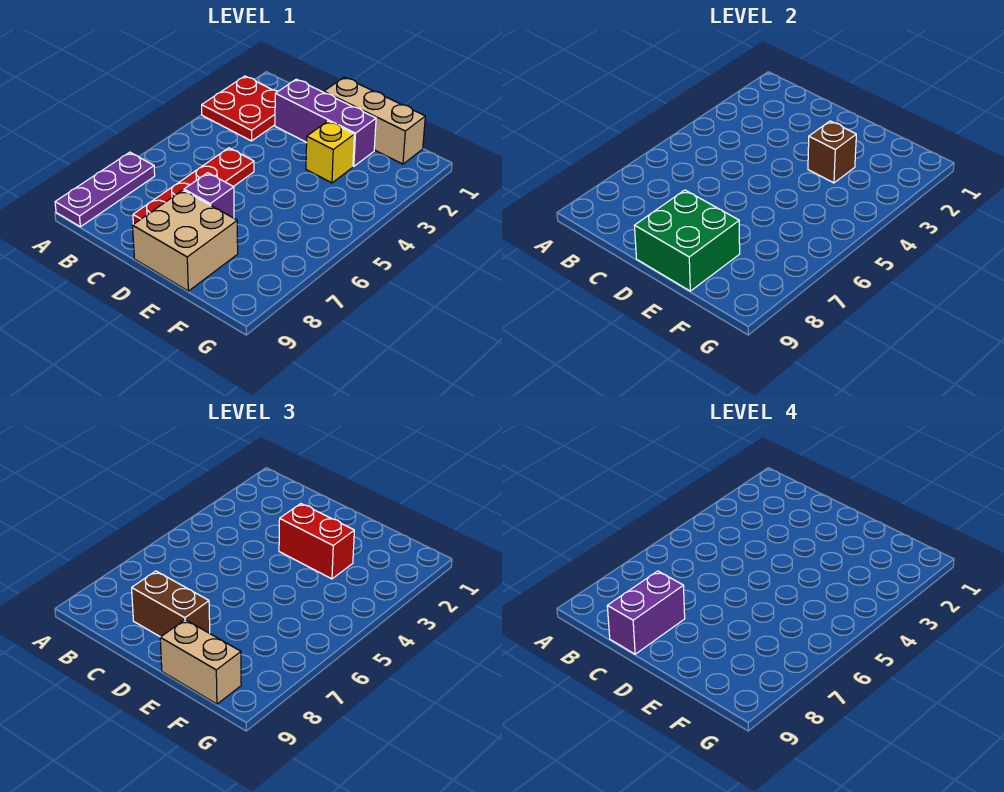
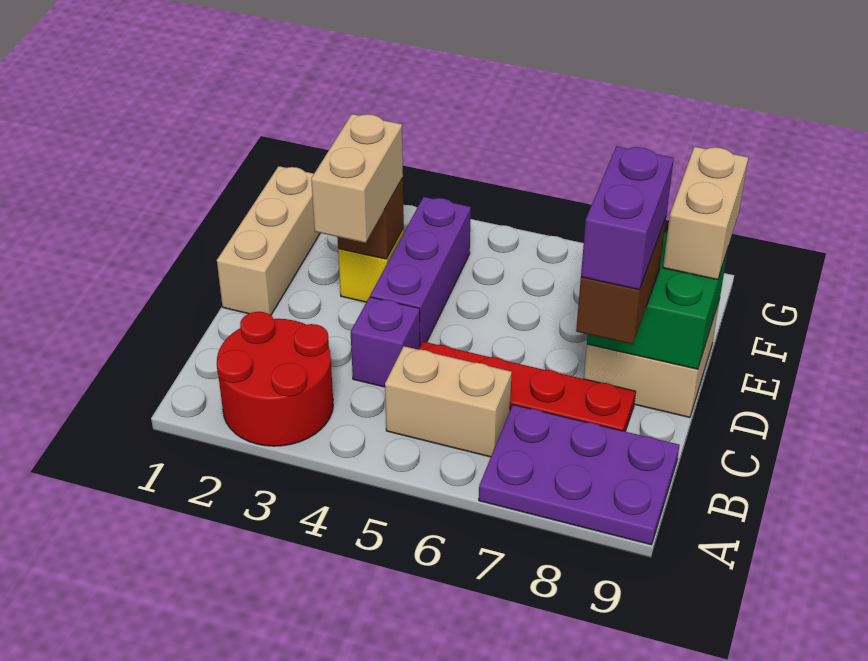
red plate A2:B3 level 1 -> red round brick A2:B3 level 1
purple plate A7:A9 level 1 -> purple plate A7:B9 level 1
none -> tan brick B5:B6 level 1
purple brick C2:E2 level 1 -> purple brick D4:F4 level 1
purple brick C8:C9 level 4 -> purple brick C8:D8 level 4
red brick D3:E3 level 3 -> tan brick D3:E3 level 3
purple brick D7 level 1 -> purple brick C4 level 1

